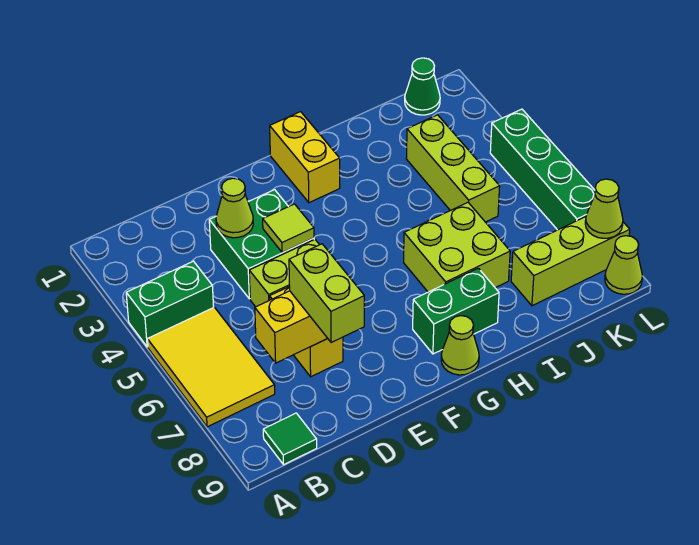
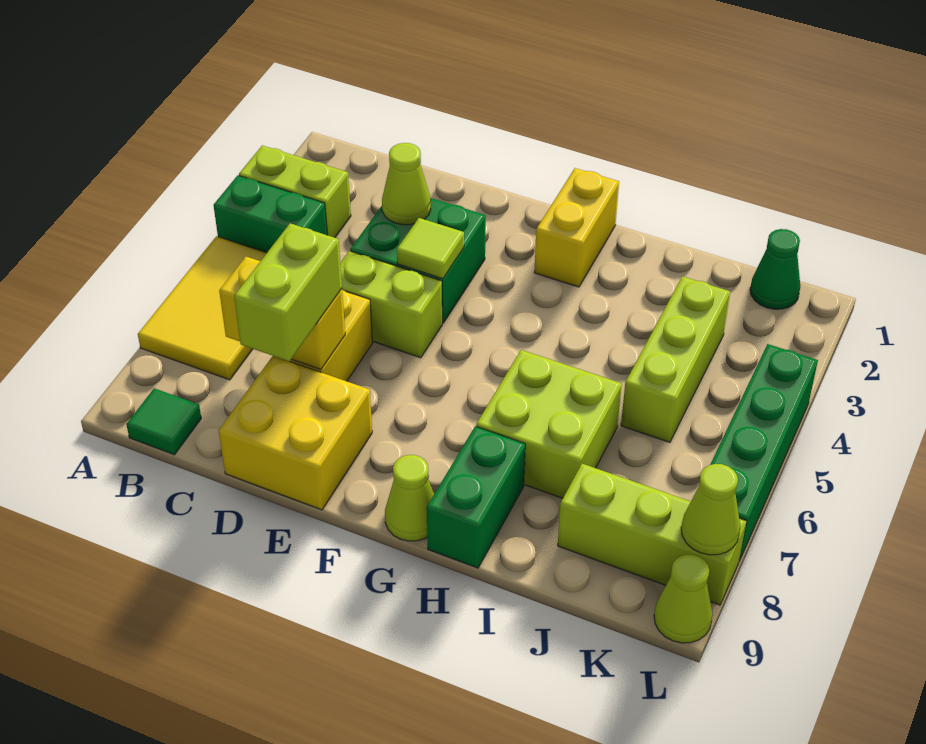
none -> lime brick A3:B3 level 1
none -> yellow brick D8:E9 level 1
green brick G8:H8 level 1 -> green brick H8:H9 level 1

